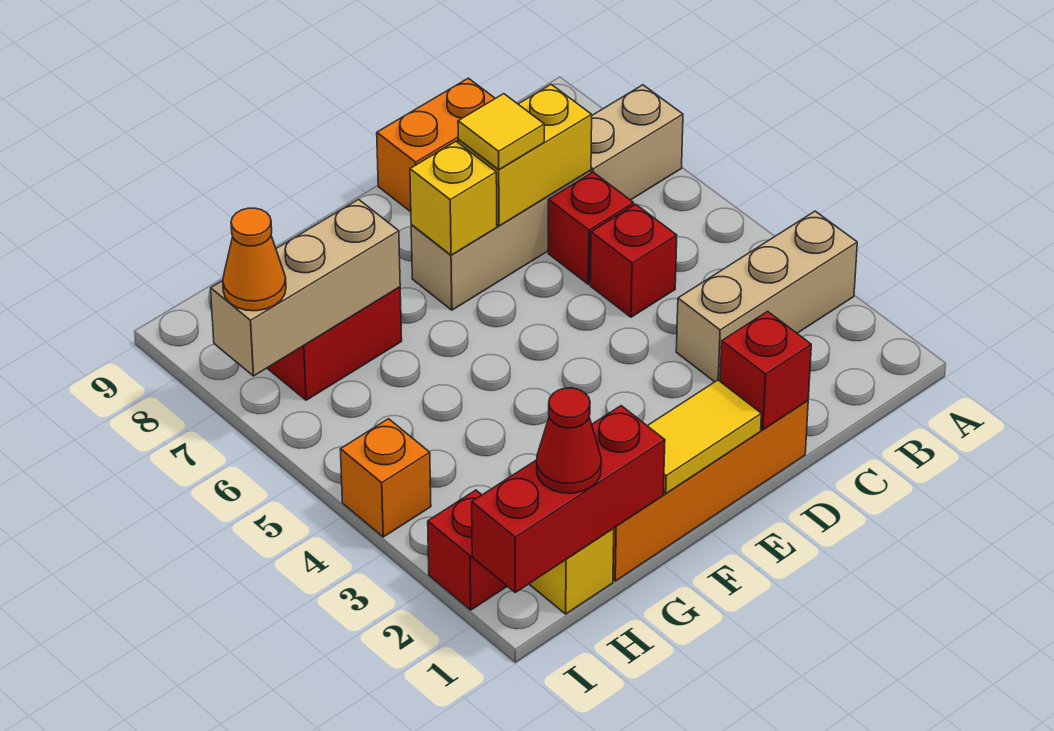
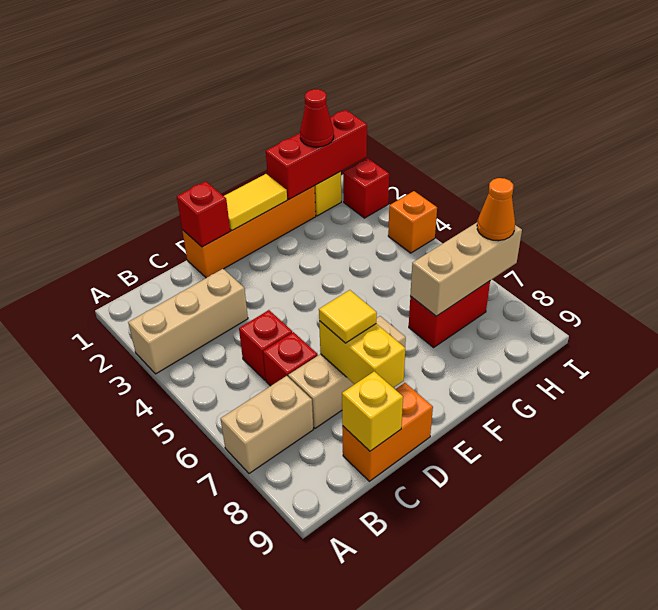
yellow brick C7:D7 level 2 -> yellow brick D7:D8 level 2
yellow brick E7 level 2 -> yellow brick C9 level 2

